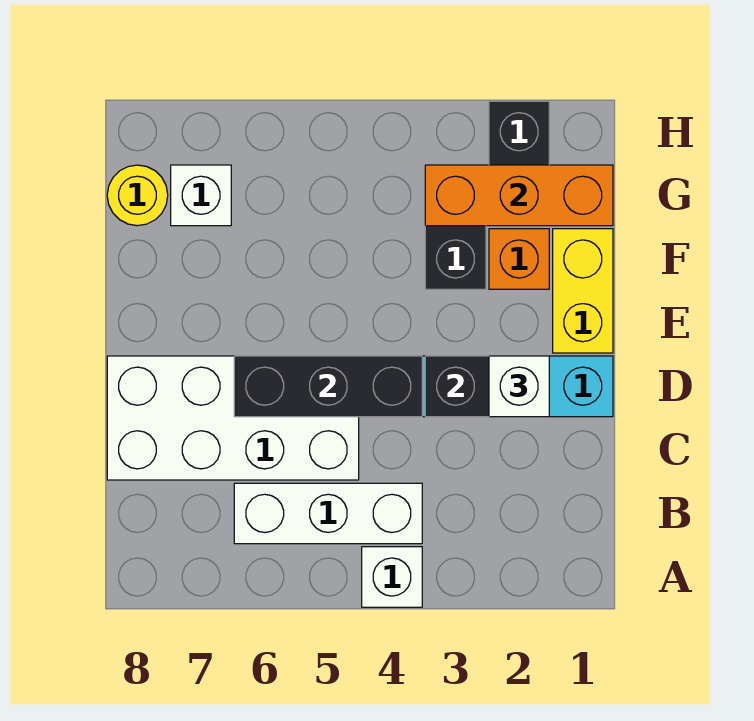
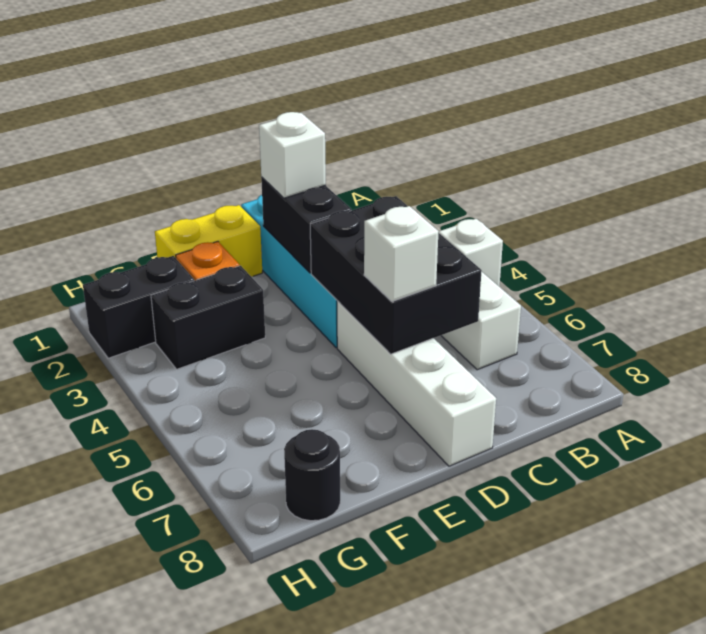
white brick C5:D8 level 1 -> white brick D5:D8 level 1
black brick D4:D6 level 2 -> black brick C4:D6 level 2
orange brick G1:G3 level 2 -> none
white brick G7 level 1 -> white brick D6 level 3
yellow round brick G8 level 1 -> black round brick G8 level 1

